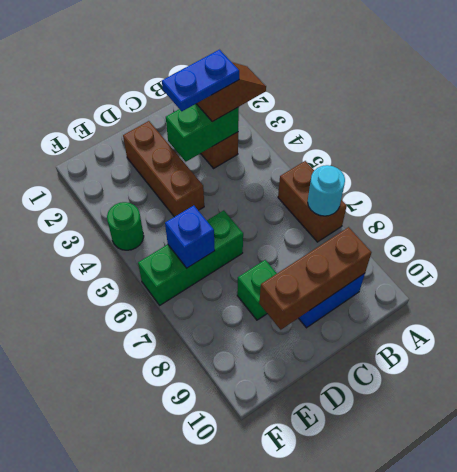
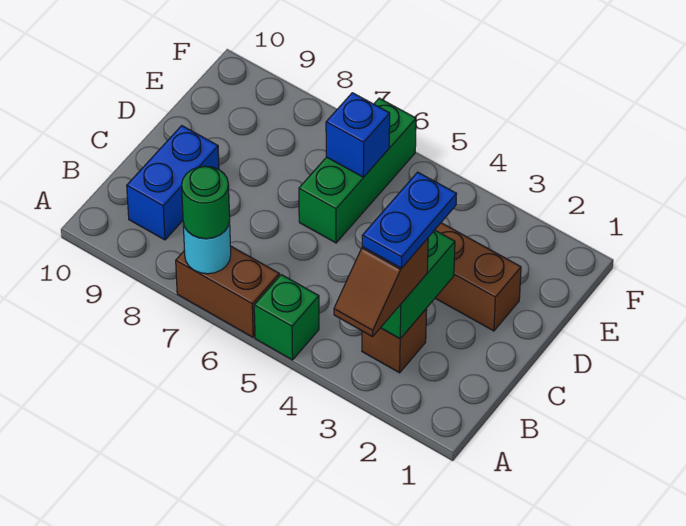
brown brick B9:D9 level 2 -> none
green brick D8 level 1 -> green brick A5 level 1
green round brick F4 level 1 -> green round brick A7 level 3

